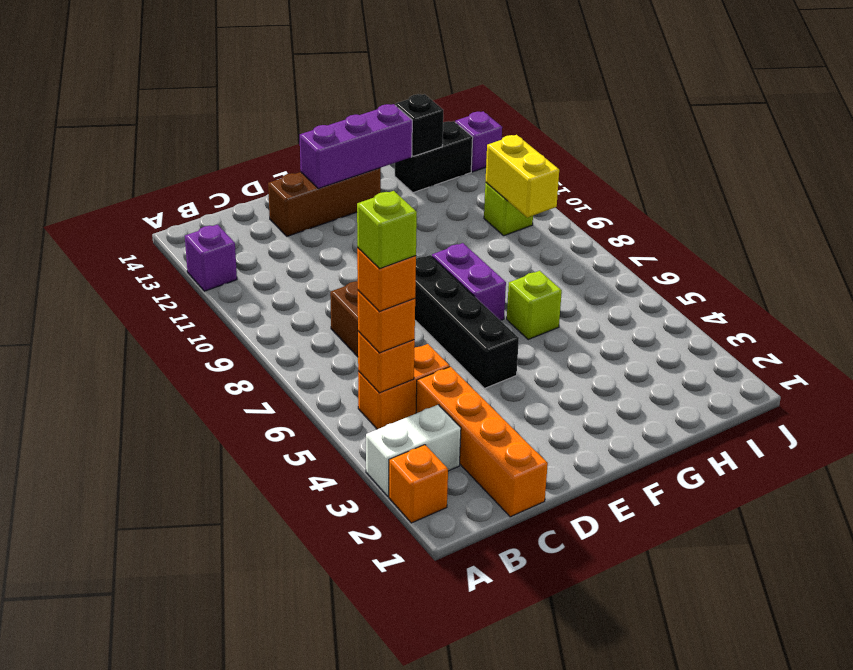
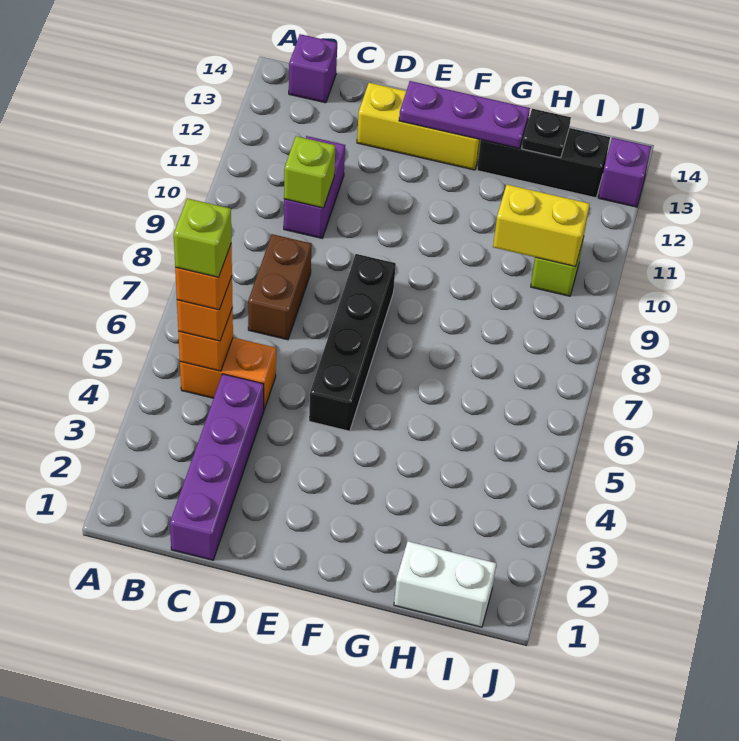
orange brick A2 level 1 -> none
white brick A3:B3 level 1 -> white brick H1:I1 level 1
purple brick A12 level 1 -> purple brick B14 level 1
orange brick C1:C4 level 1 -> purple brick C1:C4 level 1
brown brick D13:F13 level 1 -> yellow brick D13:F13 level 1
purple brick E13:G13 level 2 -> purple plate E13:G13 level 2
purple brick F7:F8 level 1 -> purple brick C10:C11 level 1
lime brick G6 level 1 -> lime brick C10 level 2
black brick H13:I13 level 1 -> black brick G13:I13 level 1
black brick H13 level 2 -> black plate H13 level 2
yellow brick I9:I10 level 2 -> yellow brick H10:I10 level 2

